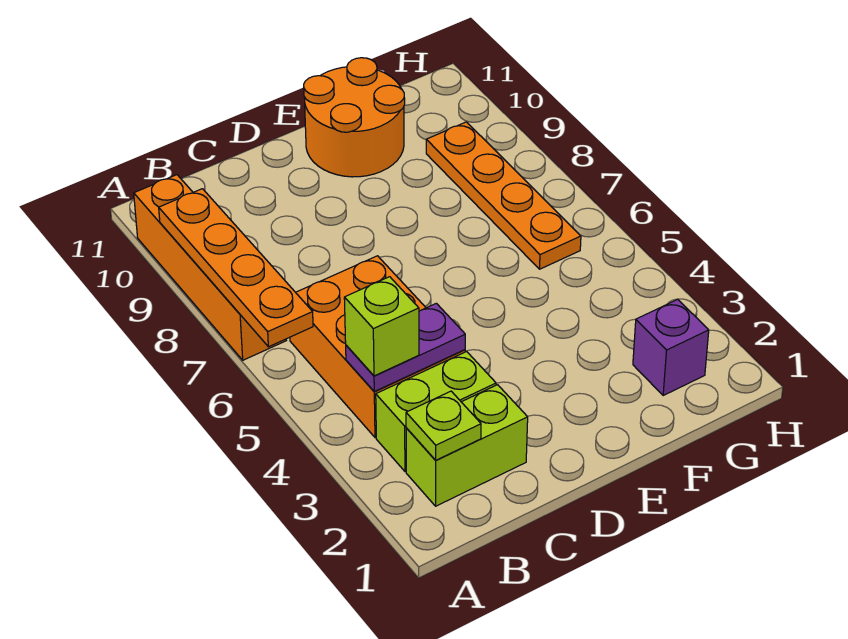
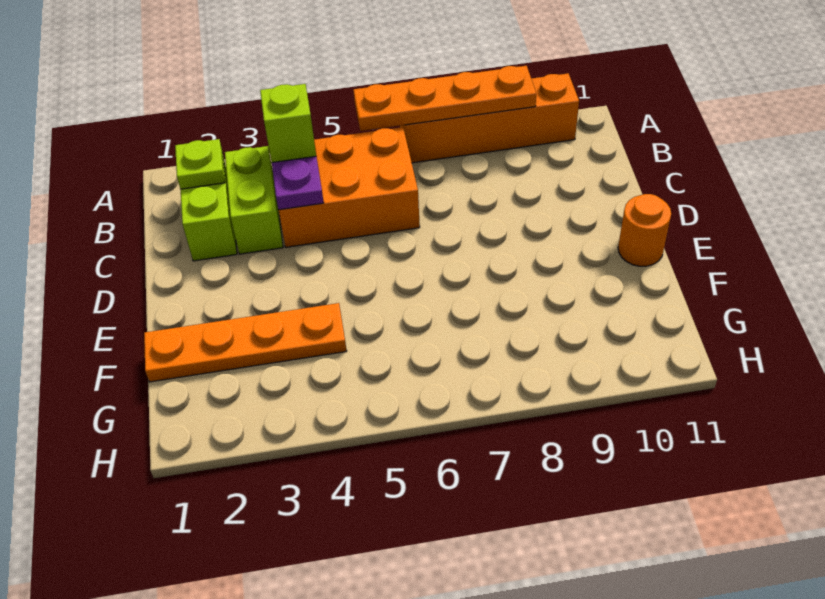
orange round brick E10:F11 level 1 -> orange round brick E11 level 1
purple brick G2 level 1 -> none
orange plate G6:G9 level 1 -> orange plate F1:F4 level 1

